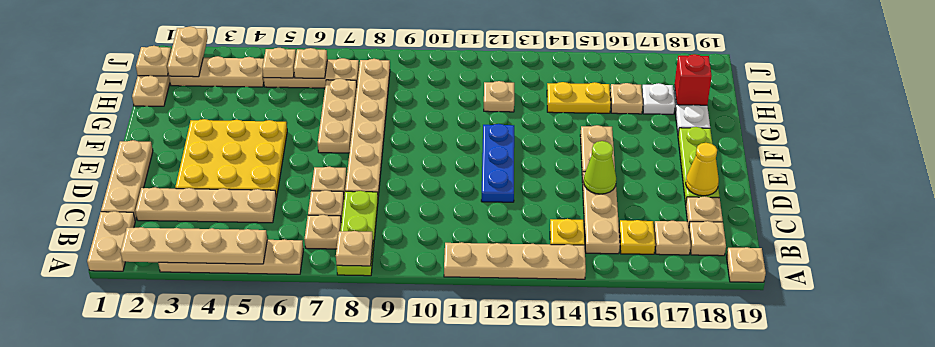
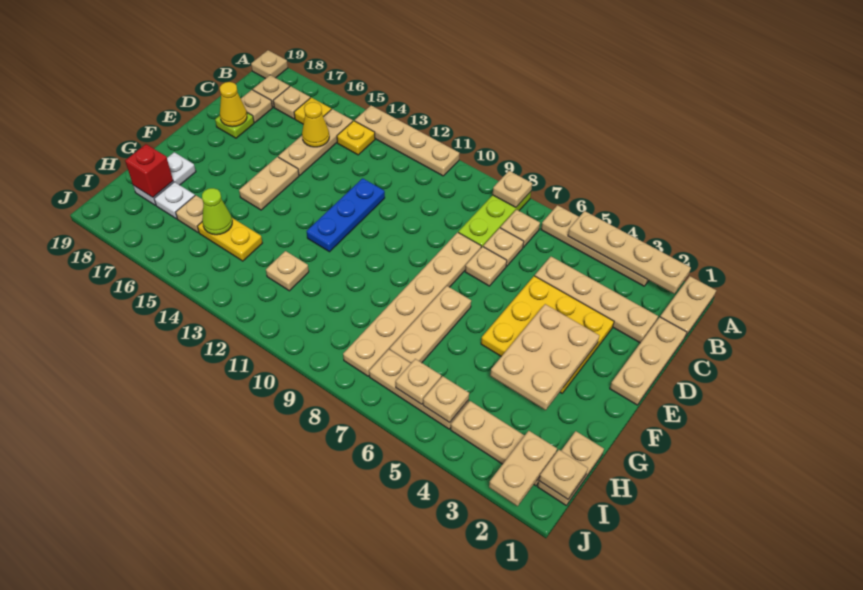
none -> yellow cone C15 level 2
lime cone D15 level 2 -> lime cone H15 level 2
lime plate D18:F18 level 1 -> lime plate D18 level 1
none -> tan plate E3:G4 level 2

